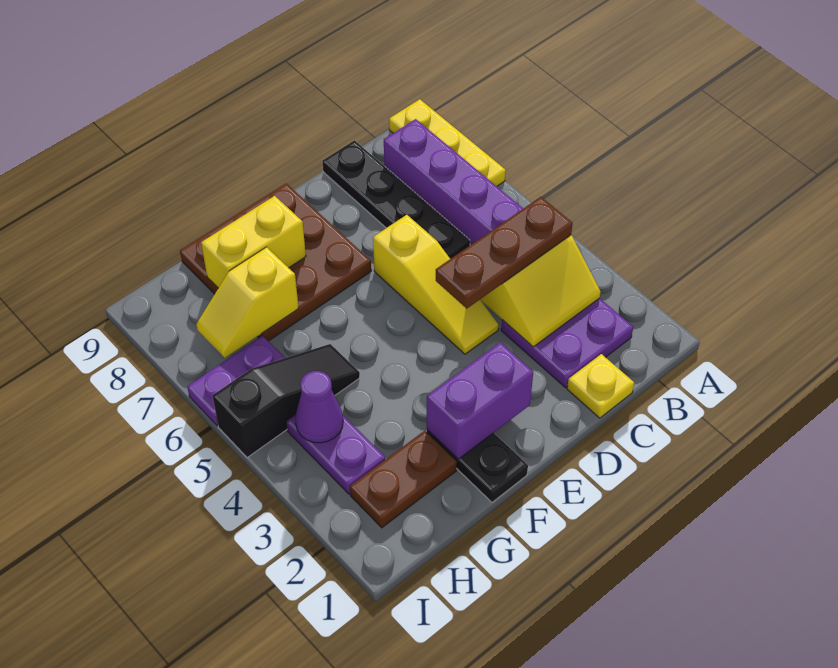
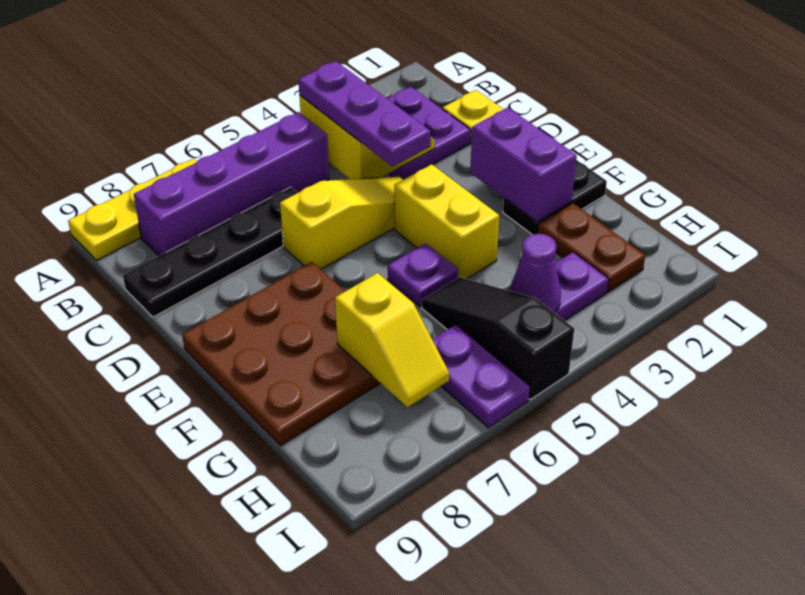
brown plate B4:D4 level 3 -> purple plate B4:D4 level 3
none -> purple plate F5 level 1
yellow brick F8:G8 level 2 -> yellow brick E4:F4 level 1

